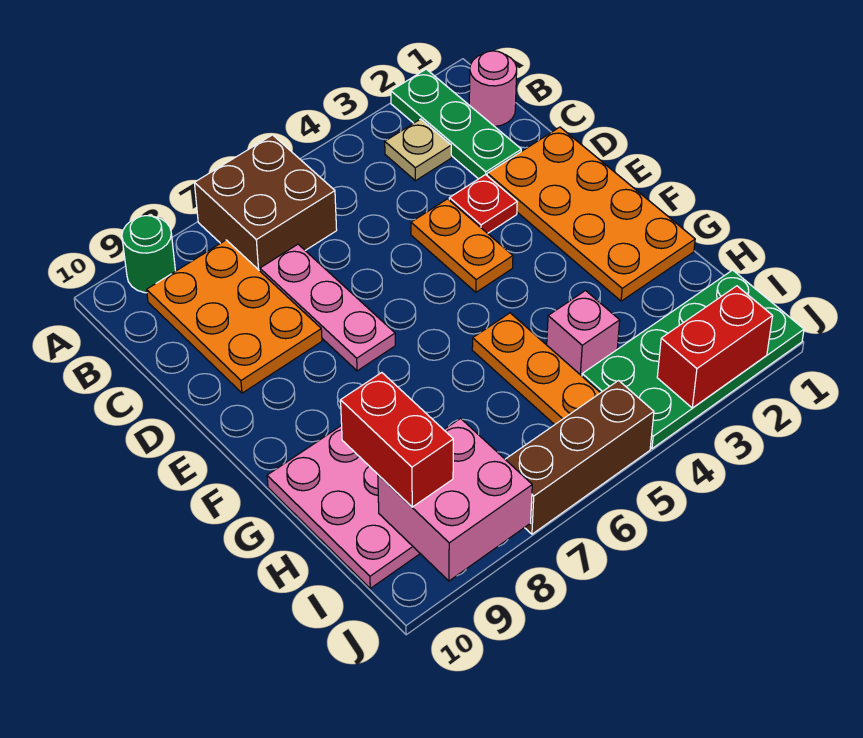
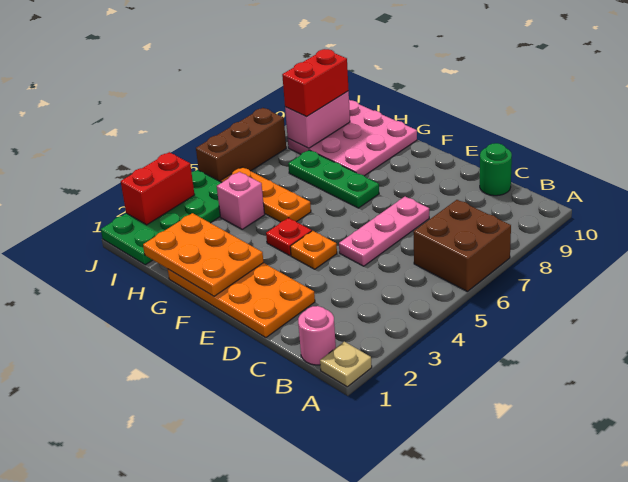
green plate A2:C2 level 1 -> green plate F7:H7 level 1
green round brick A9 level 1 -> green round brick C10 level 1
tan plate B3 level 1 -> tan plate A1 level 1
orange plate B8:D9 level 1 -> orange plate F1:H2 level 2
pink plate C7:E7 level 1 -> pink plate D5:D7 level 1
red plate D3 level 1 -> red plate F4 level 1
orange plate D4:E4 level 1 -> orange plate E4 level 1
red brick H9:I9 level 3 -> red brick I8:I9 level 3
pink brick I8:J9 level 2 -> pink brick I8:I9 level 2

